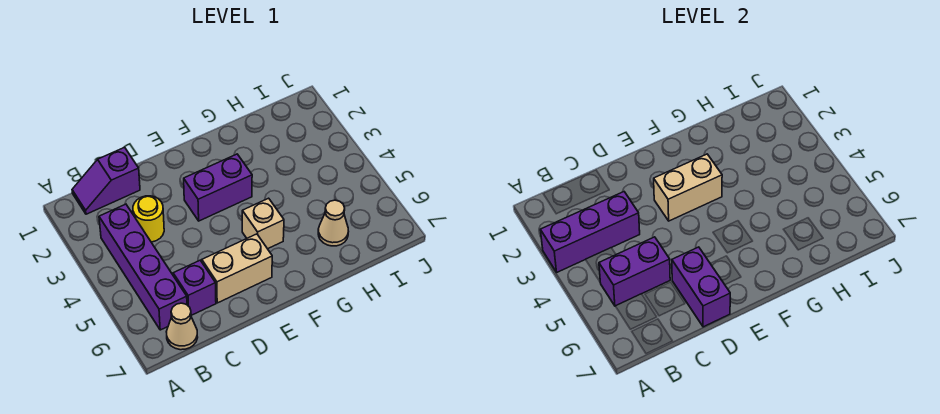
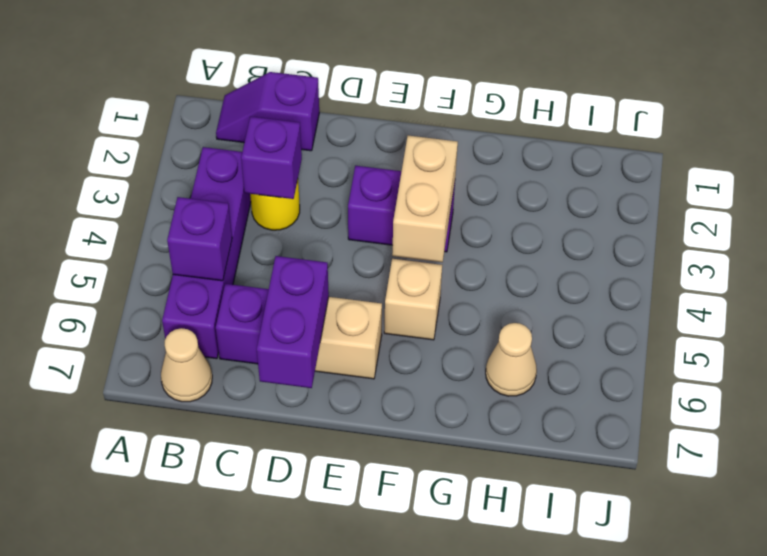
purple brick A3:C3 level 2 -> purple brick C3 level 2
purple brick B5:C5 level 2 -> purple brick B5 level 2
tan brick E3:F3 level 2 -> tan brick F3:F4 level 2

